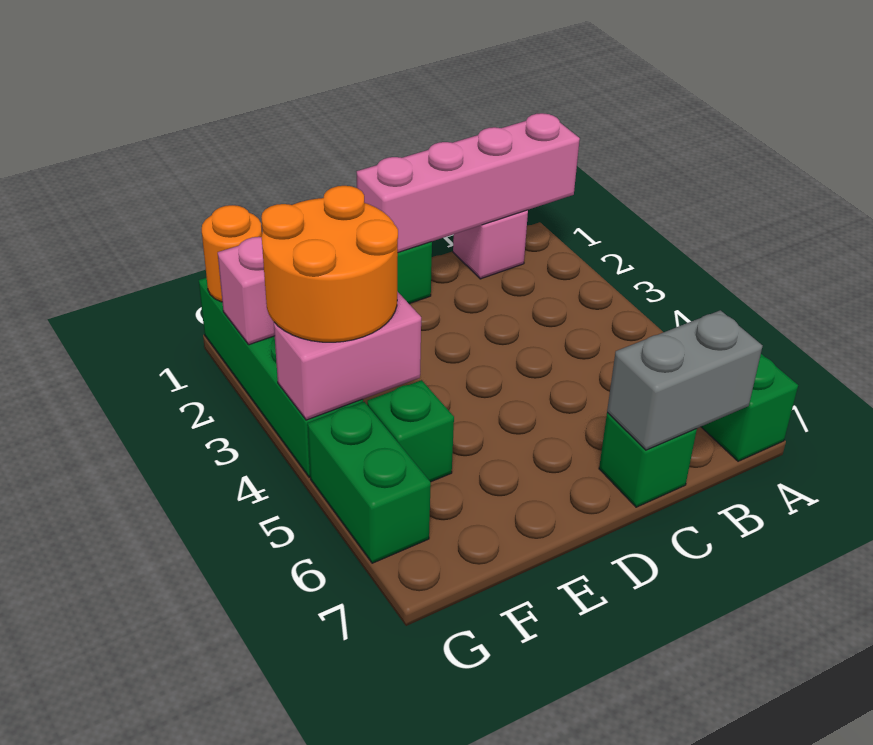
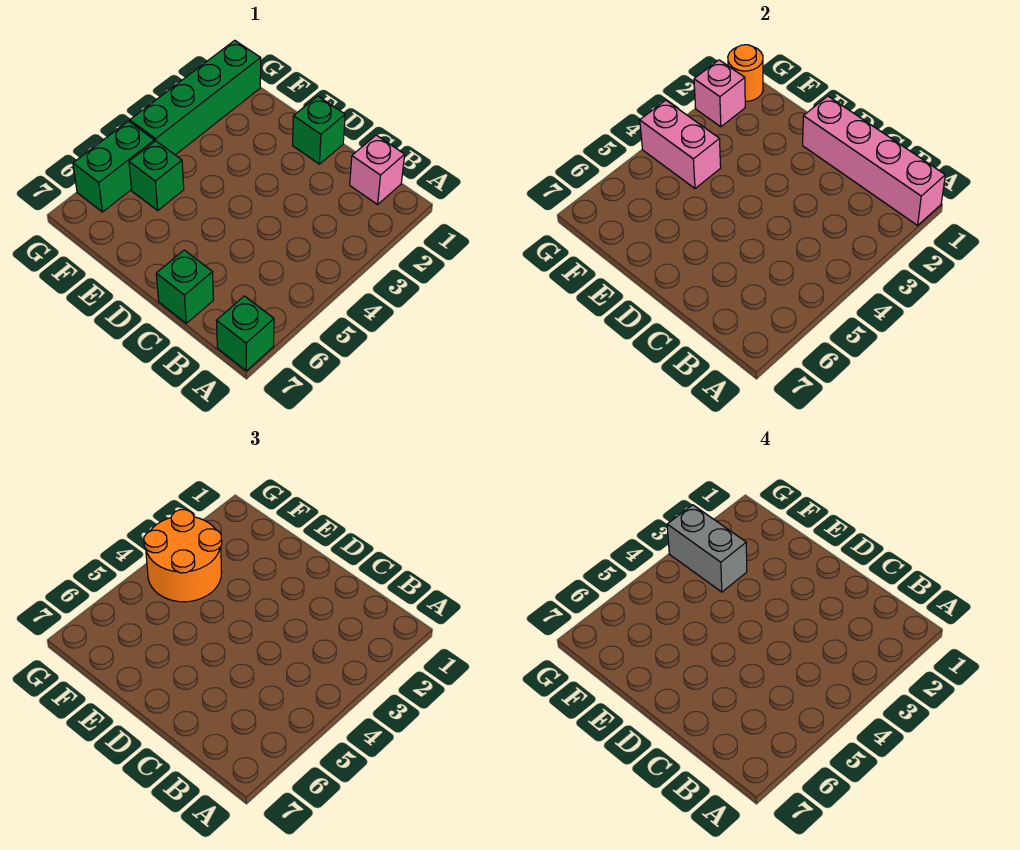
grey brick B7:C7 level 2 -> grey brick F3:G3 level 4

